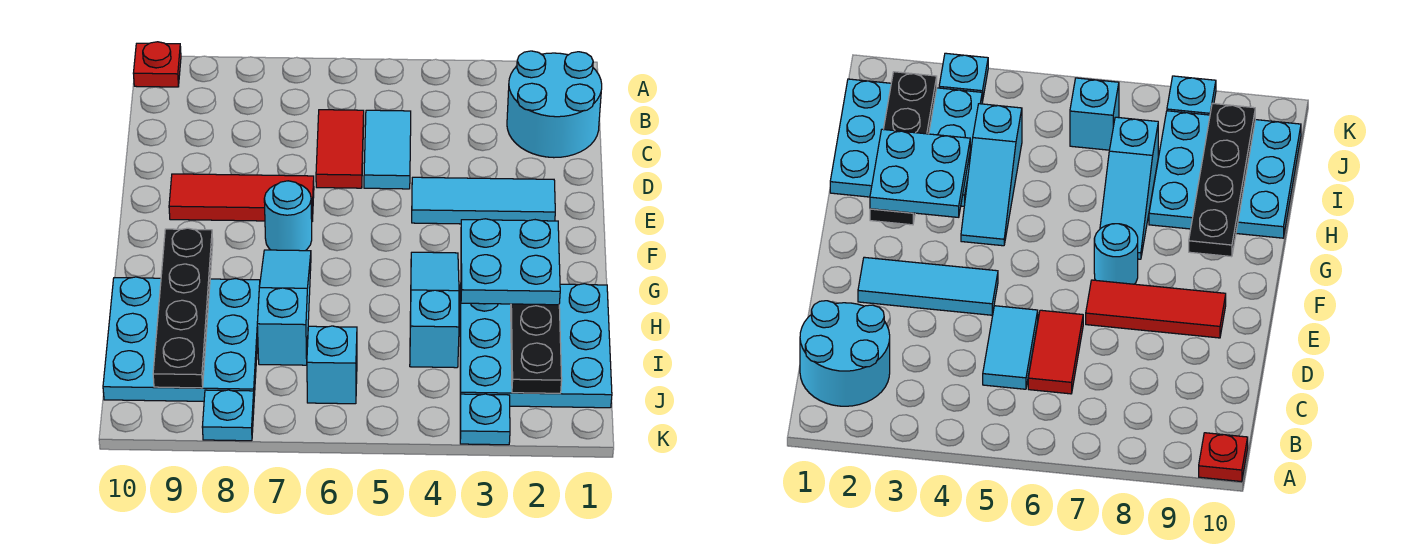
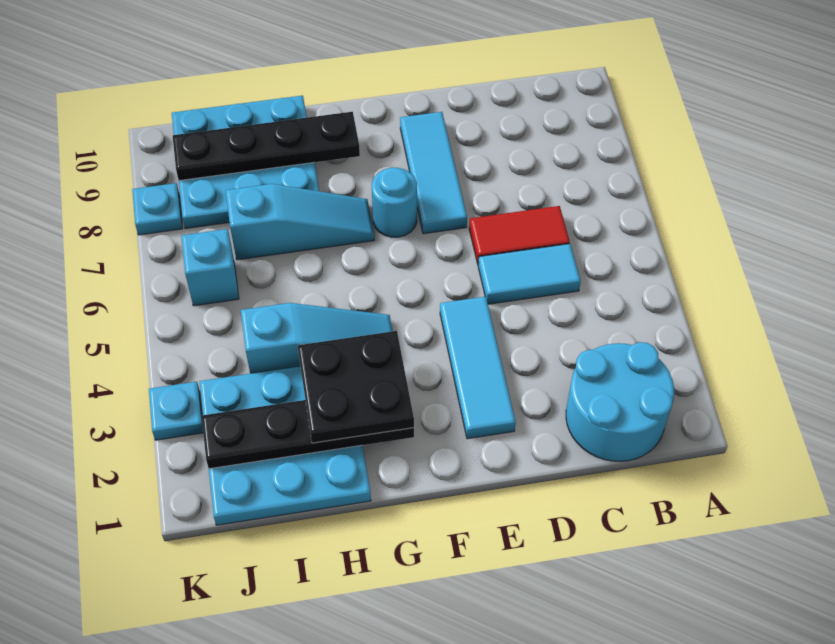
red plate A10 level 1 -> none
red tile E7:E9 level 1 -> cyan tile E7:E9 level 1
cyan plate G2:H3 level 3 -> black plate G2:H3 level 3

